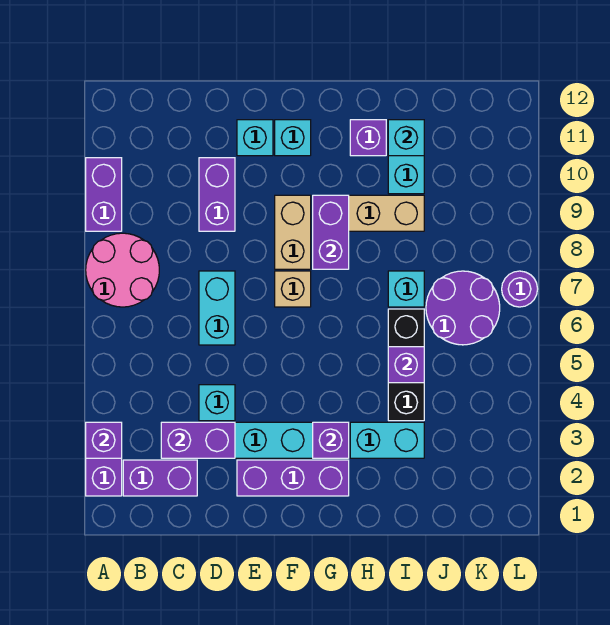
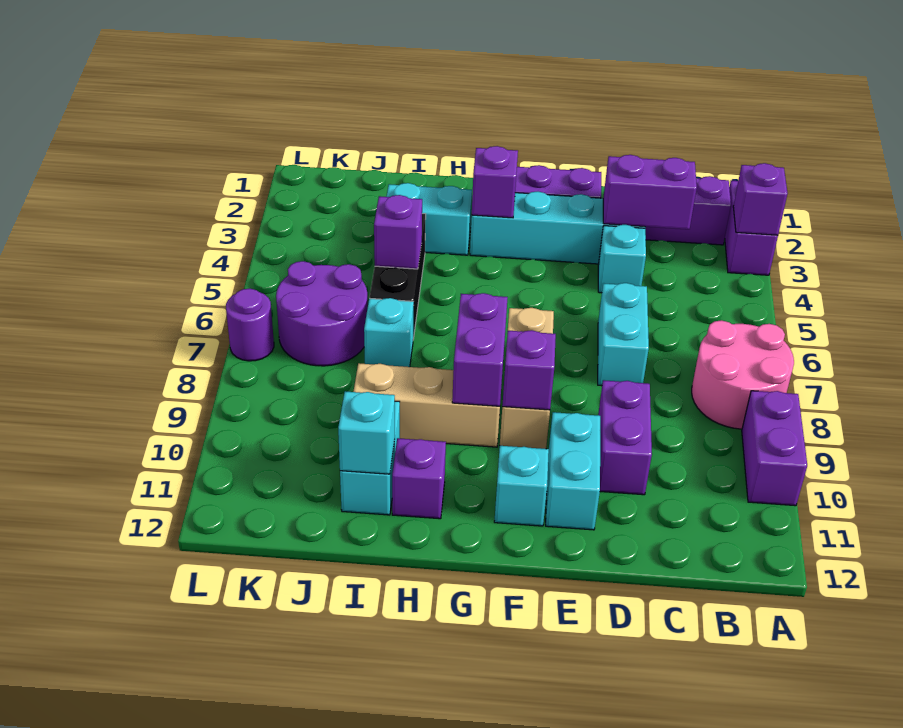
cyan brick E11 level 1 -> cyan brick E10:E11 level 1
none -> purple brick F9 level 2

